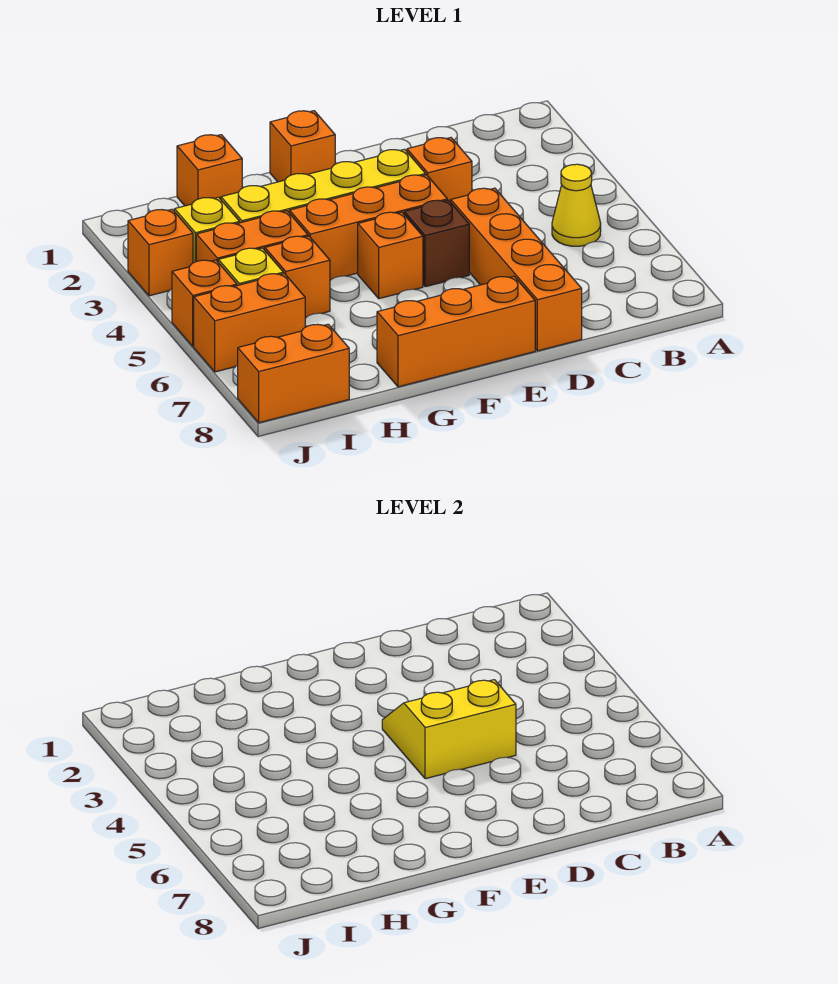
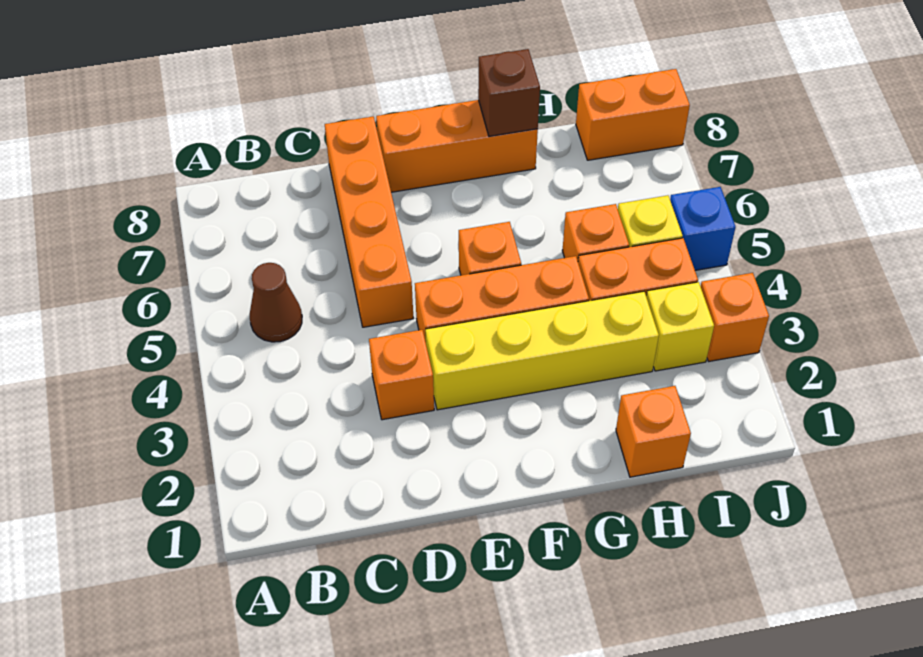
yellow cone B5 level 1 -> brown cone B5 level 1
yellow slope D4:E5 level 2 top 5 -> none
brown brick E5 level 1 -> brown brick G8 level 2
orange brick F1 level 1 -> none
orange brick I6:J6 level 1 -> none
orange brick J5 level 1 -> blue brick J5 level 1

